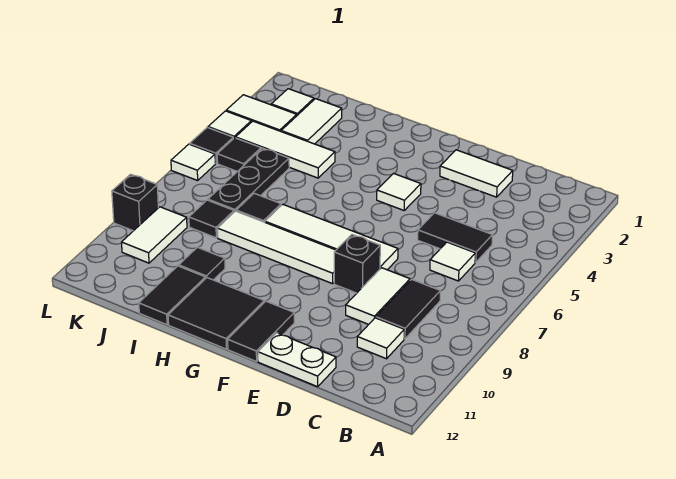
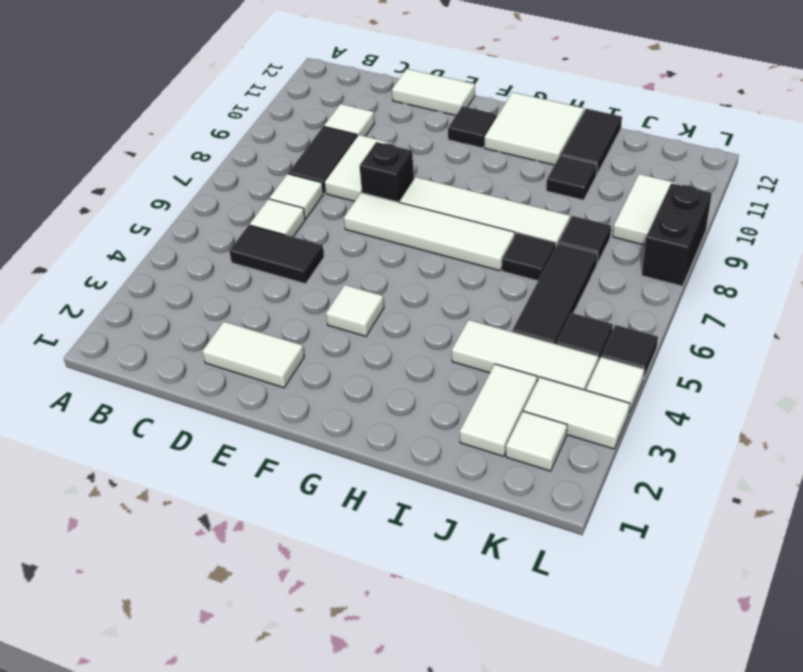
white plate D12:E12 level 1 -> white tile D12:E12 level 1
black tile F11:F12 level 1 -> black tile F11 level 1
black tile G11:H12 level 1 -> white tile G11:H12 level 1
black plate J5:J7 level 1 -> black tile J5:J7 level 1
white tile L6 level 1 -> white tile C7 level 1
black brick L9 level 1 -> black brick L8:L9 level 1

